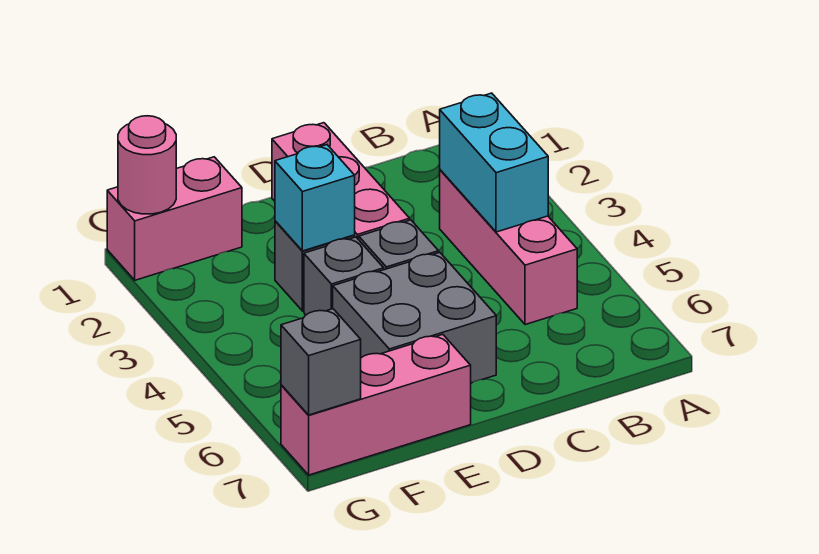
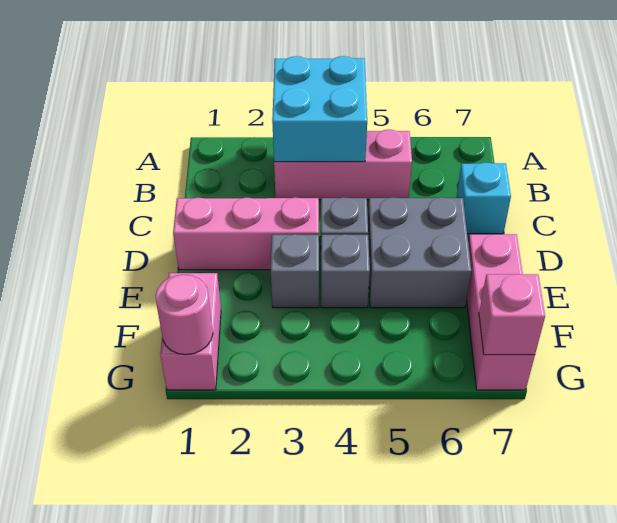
cyan brick B3:B4 level 2 -> cyan brick A3:B4 level 2
cyan brick E3 level 2 -> cyan brick C7 level 1
grey brick G7 level 2 -> pink brick G7 level 2

